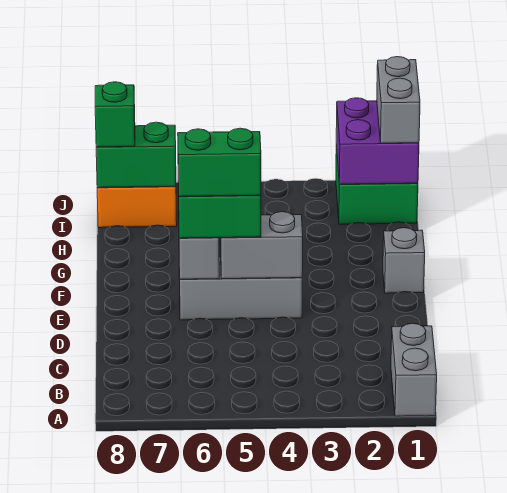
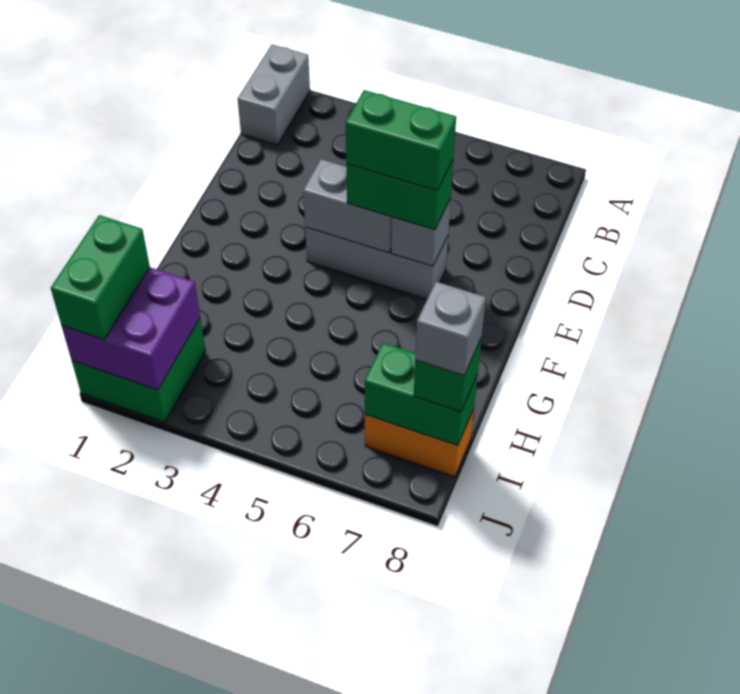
grey brick F1 level 1 -> grey brick I8 level 4
grey brick I1:J1 level 3 -> green brick I1:J1 level 3

